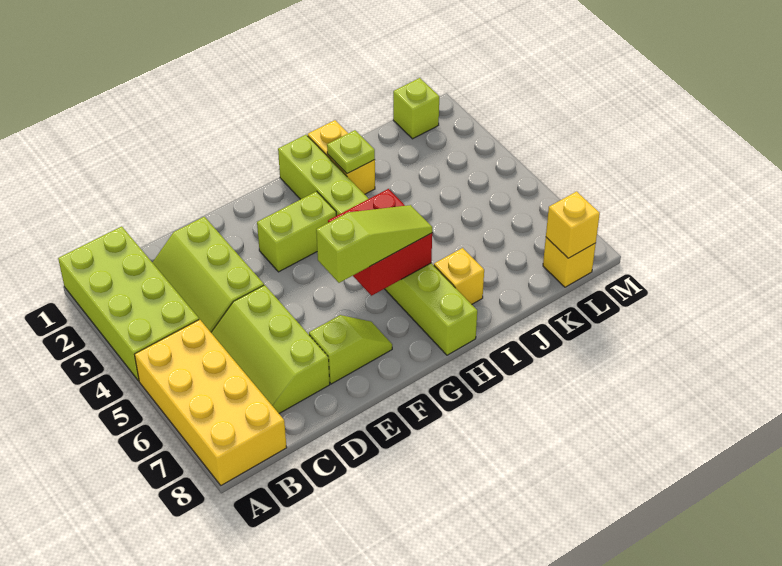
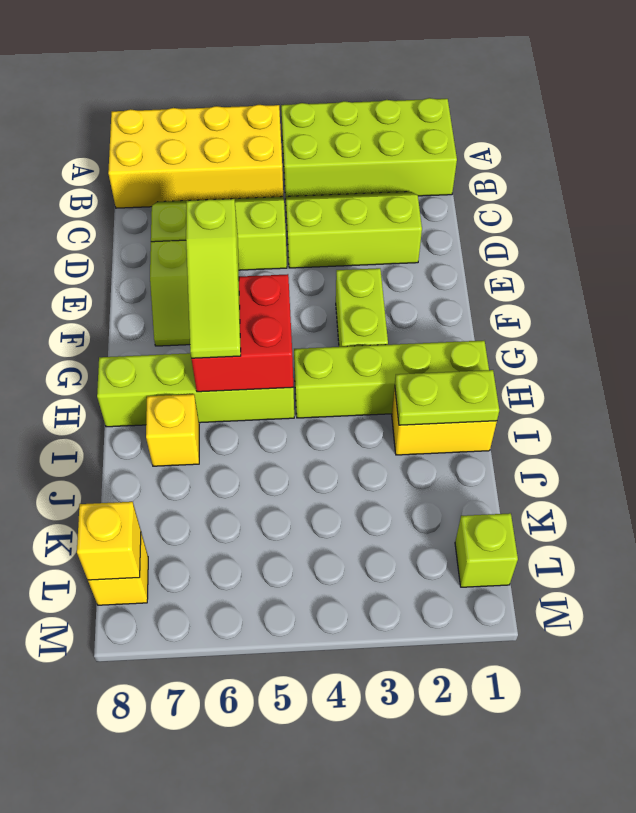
lime plate I2 level 2 -> lime plate I1:I2 level 2

